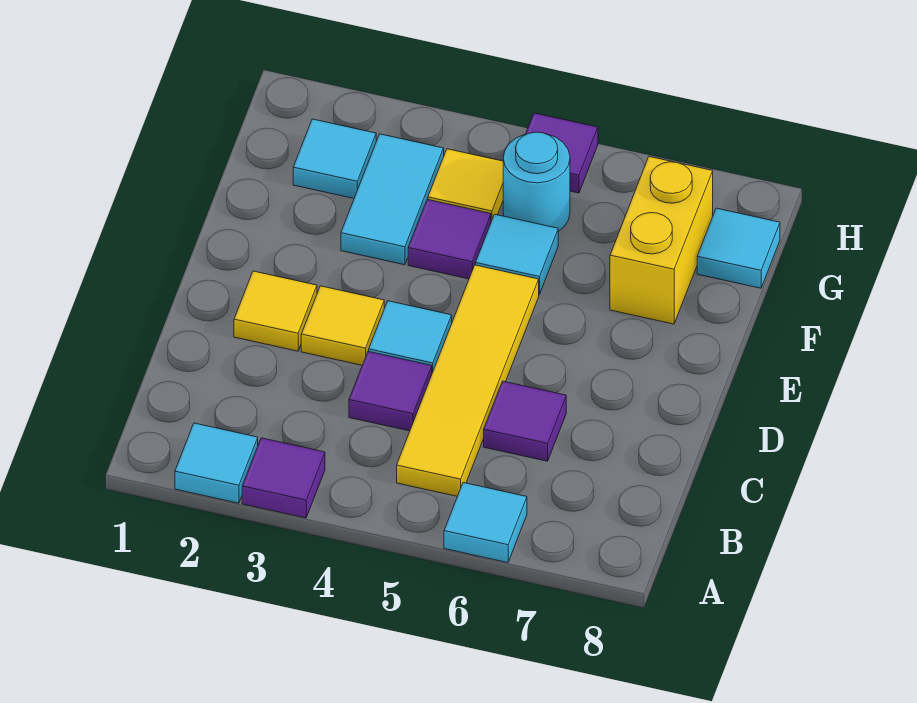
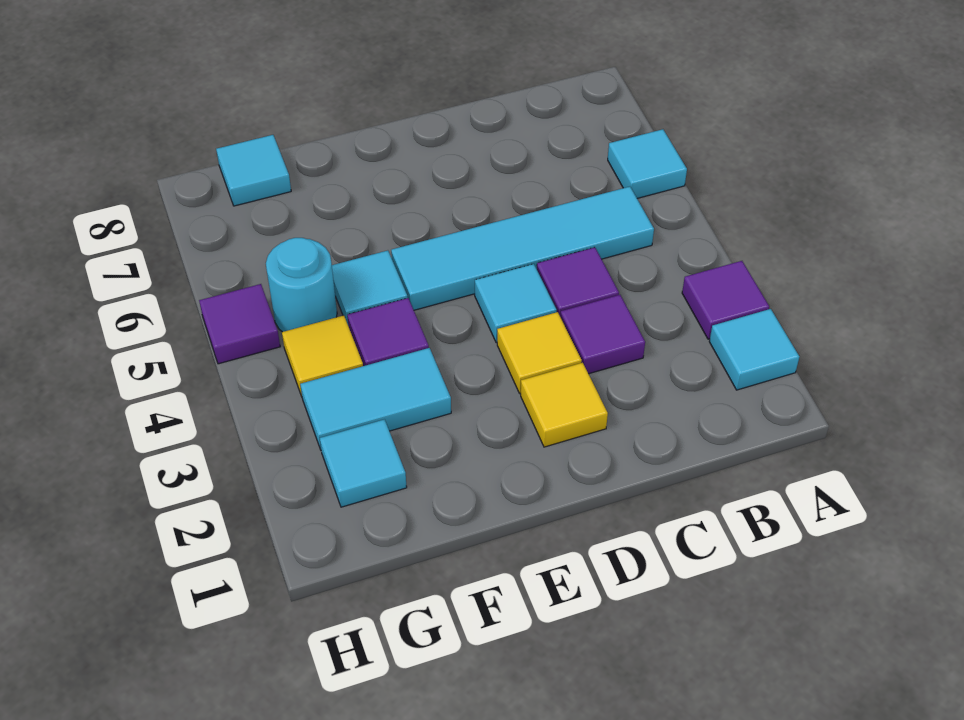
yellow tile B5:E5 level 1 -> cyan tile B5:E5 level 1
purple tile C6 level 1 -> purple tile C3 level 1
yellow brick F7:G7 level 1 -> none

